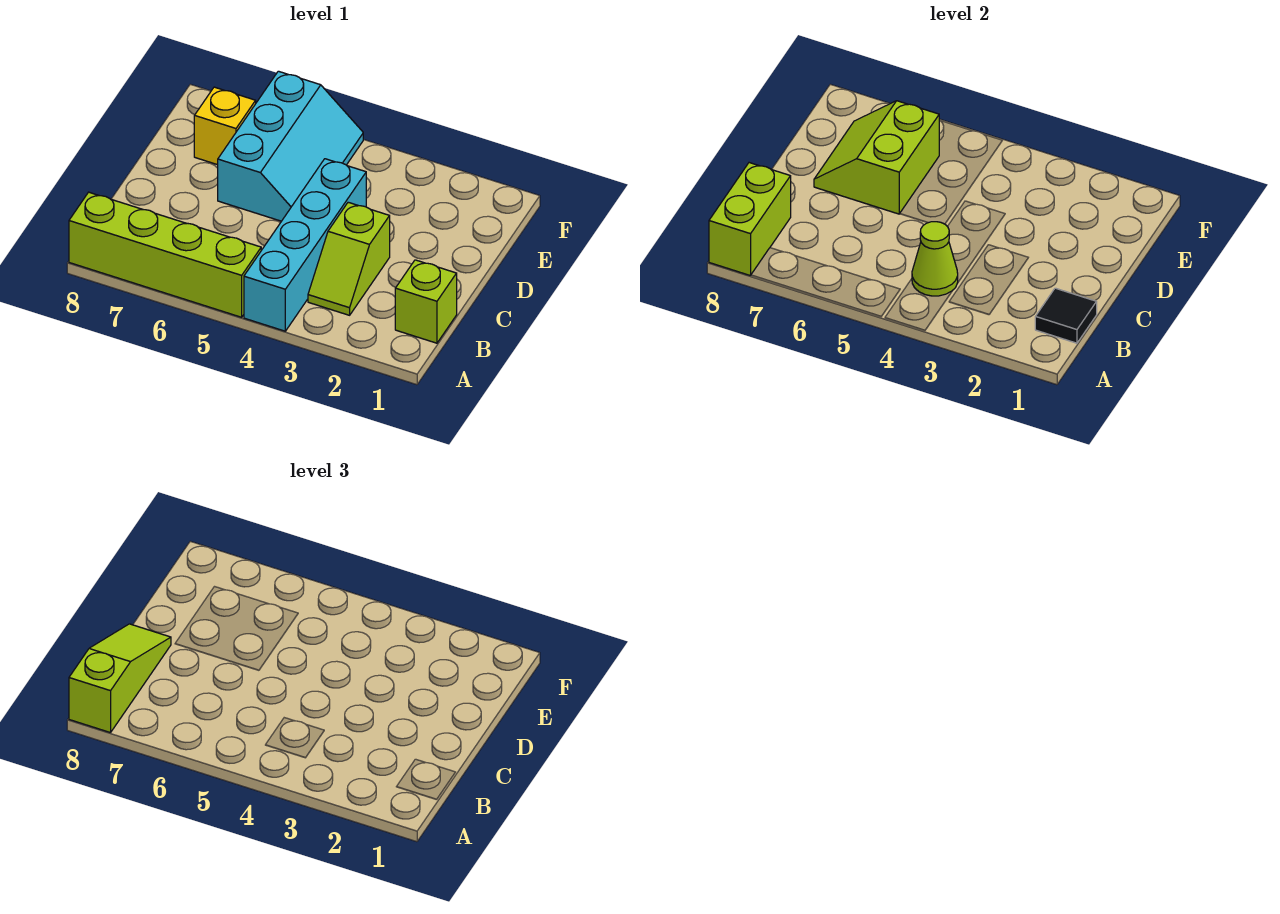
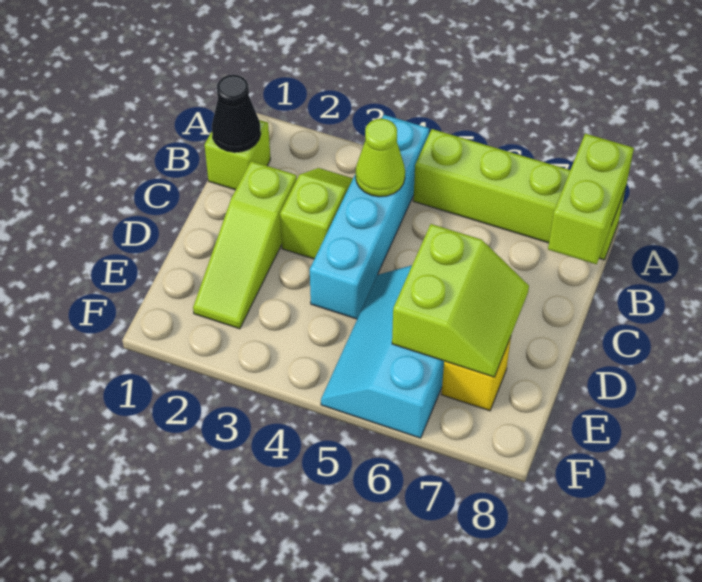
lime slope A8:C8 level 3 top A -> lime slope C2:E2 level 1 top C
black tile B1 level 2 -> black cone B1 level 2

